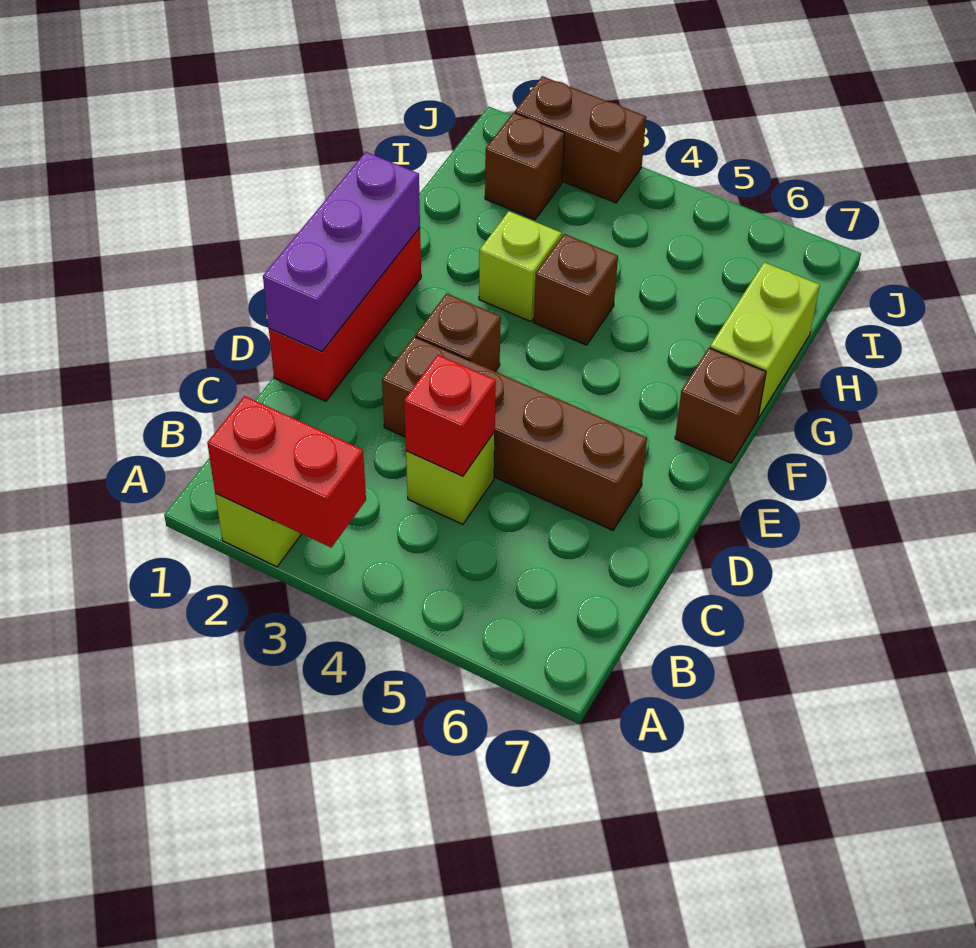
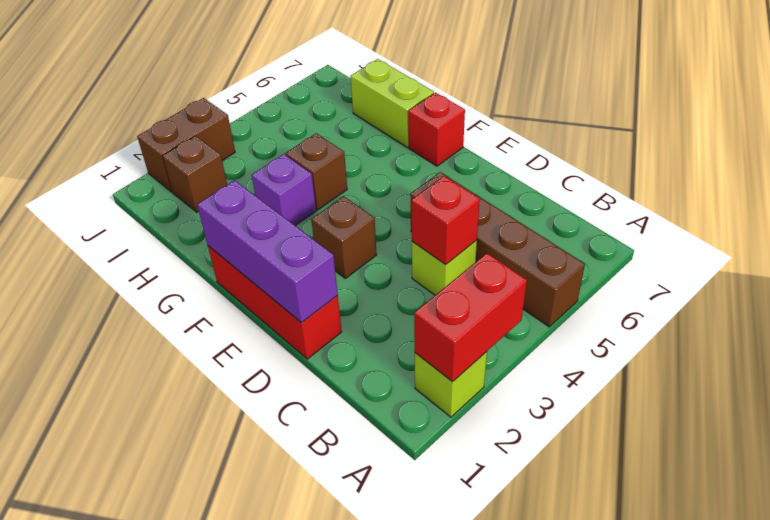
brown brick D3:D6 level 1 -> brown brick A5:D5 level 1
brown brick F7 level 1 -> red brick F7 level 1
lime brick G3 level 1 -> purple brick G3 level 1

